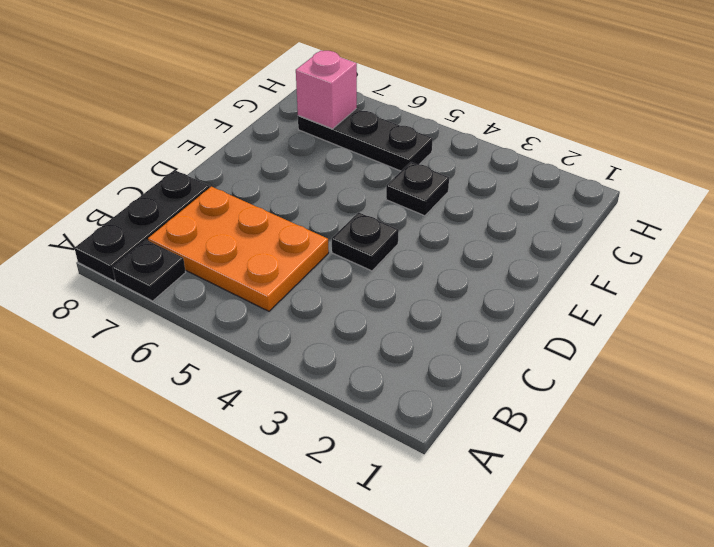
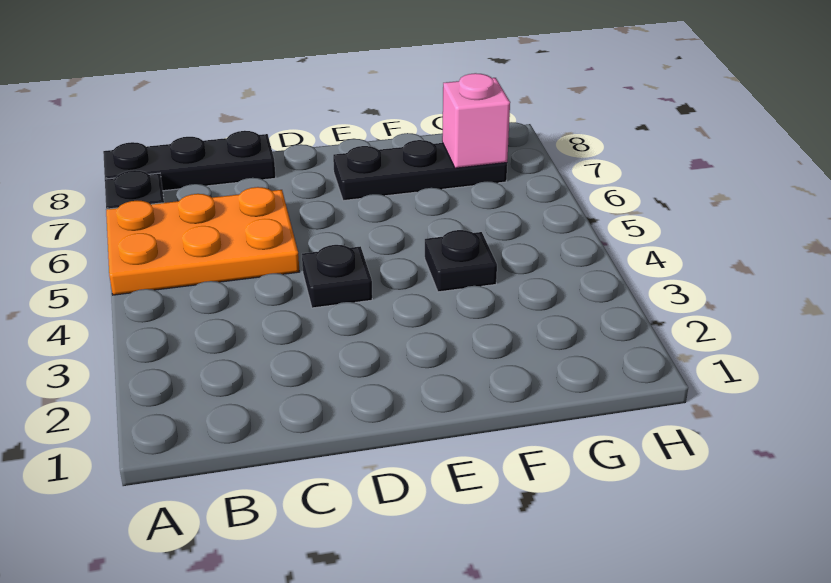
orange plate B5:C7 level 1 -> orange plate A5:C6 level 1
black plate G5:G7 level 1 -> black plate E7:G7 level 1

